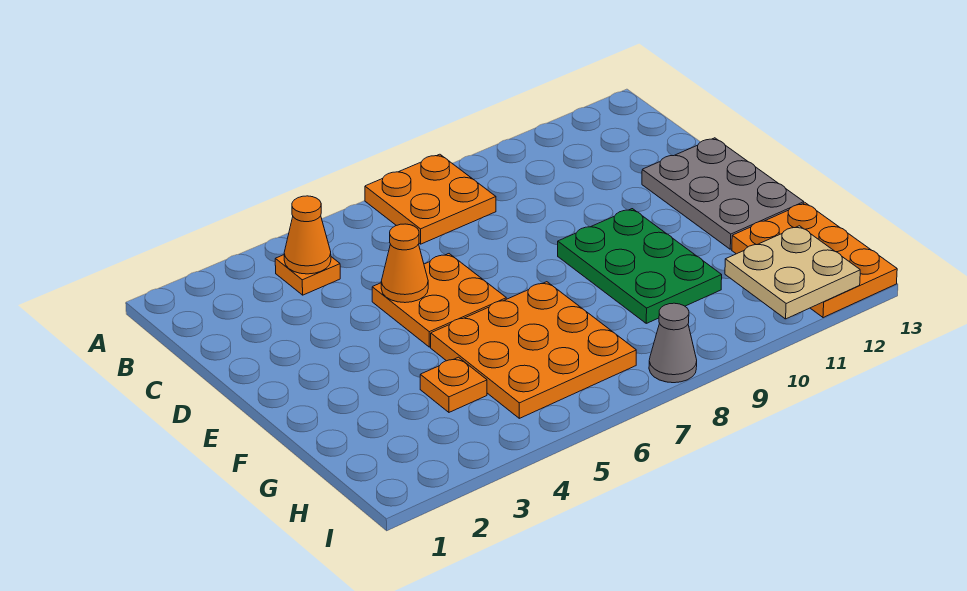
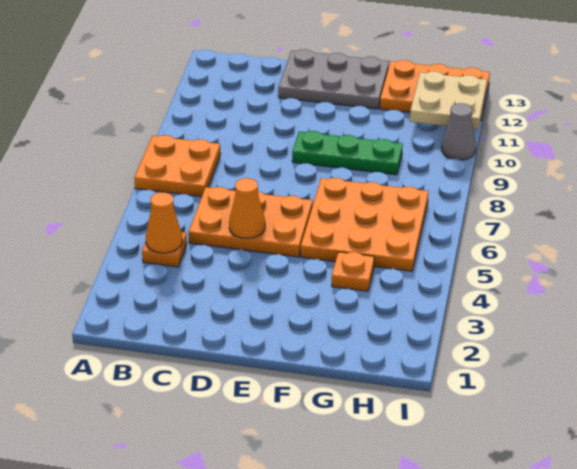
orange plate D5:E6 level 1 -> orange plate C5:E6 level 1
green plate E9:G10 level 1 -> green plate E9:G9 level 1
grey cone I8 level 1 -> grey cone I10 level 1

